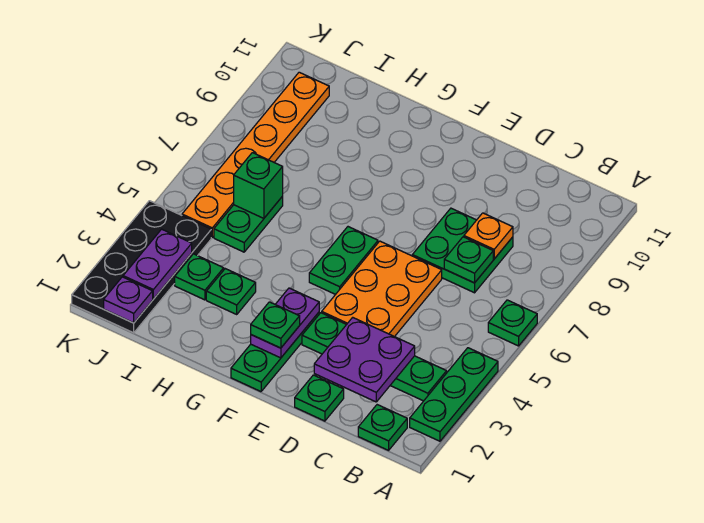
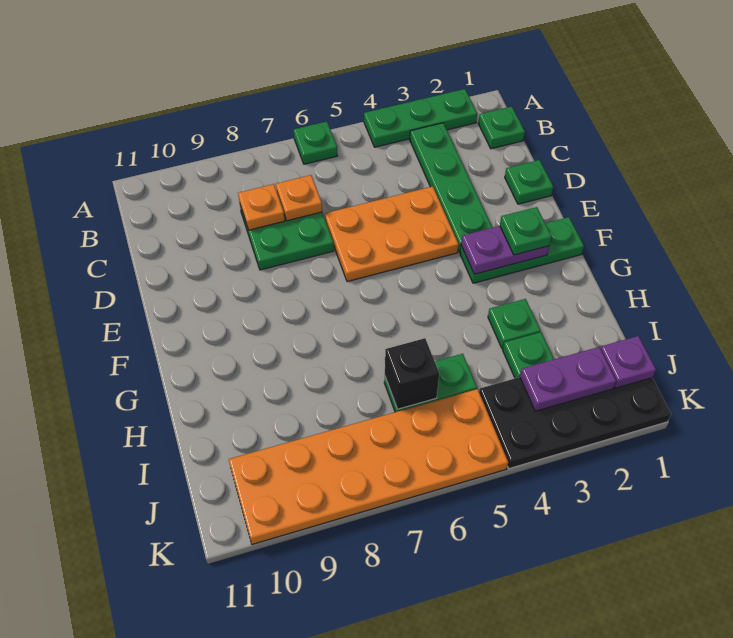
purple plate C2:D3 level 2 -> none
green plate C7 level 2 -> orange plate C7 level 2
green plate F5:F6 level 1 -> none
green brick I6 level 2 -> black brick I6 level 2
orange plate J5:J10 level 1 -> orange plate J5:K10 level 1

